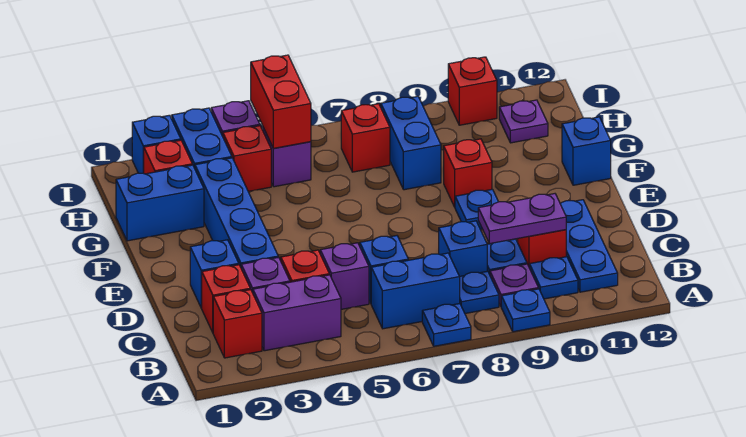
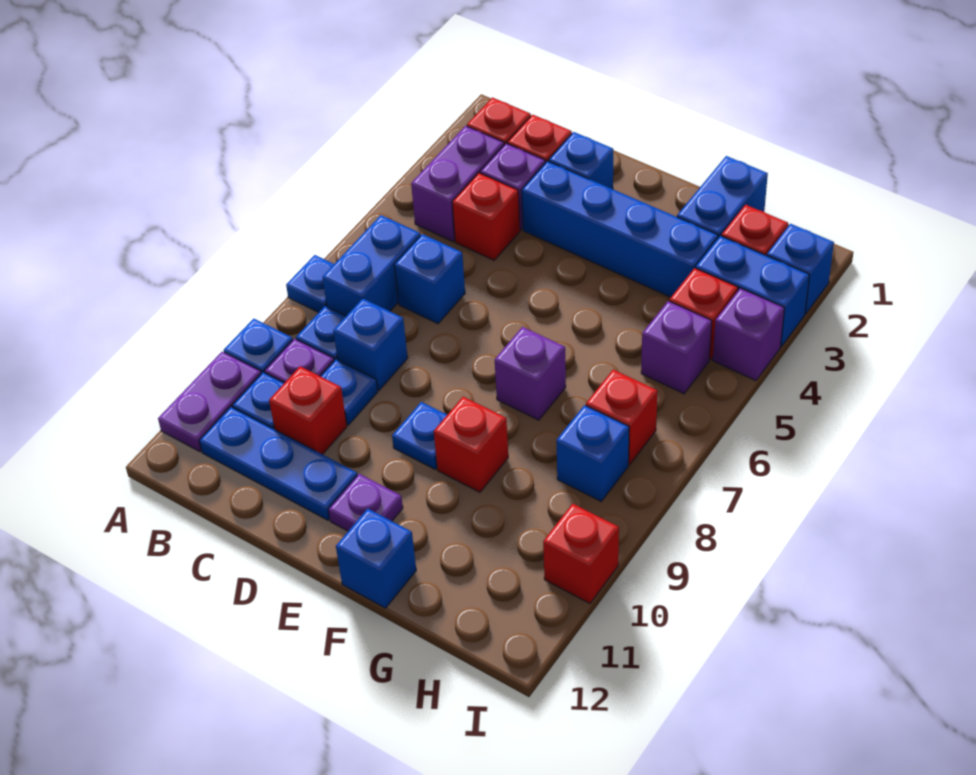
purple brick C5 level 1 -> purple brick F7 level 1
purple plate C9:C10 level 2 -> purple plate A10:A11 level 1
blue brick G8:H8 level 1 -> blue brick H8 level 1
red brick H5:I5 level 2 -> none
purple plate H11 level 1 -> purple plate E11 level 1

